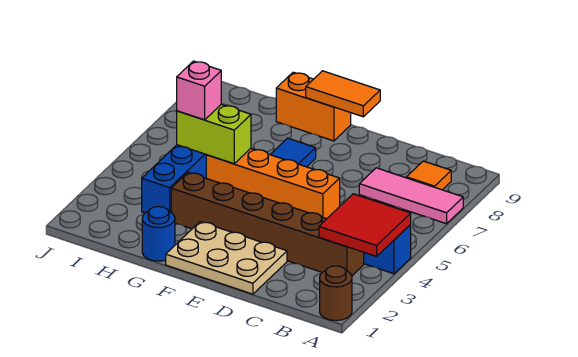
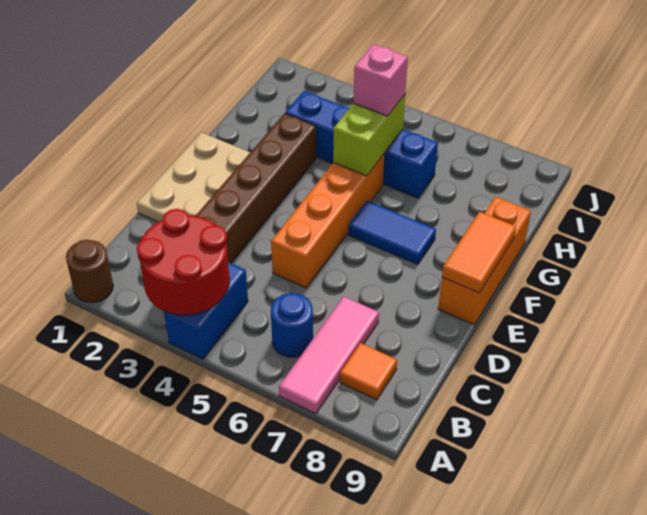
red tile A3:B4 level 2 -> red round brick A3:B4 level 2
orange brick F9:G9 level 1 -> orange brick E9:G9 level 1
blue round brick G1 level 1 -> blue round brick B6 level 1

